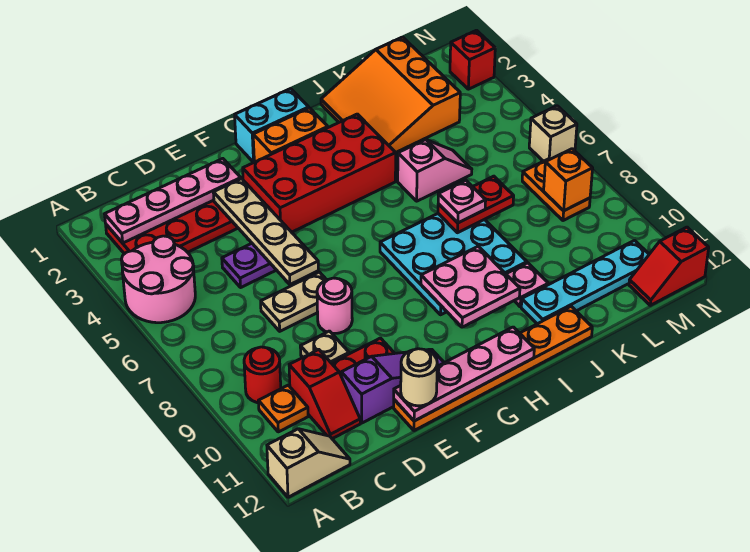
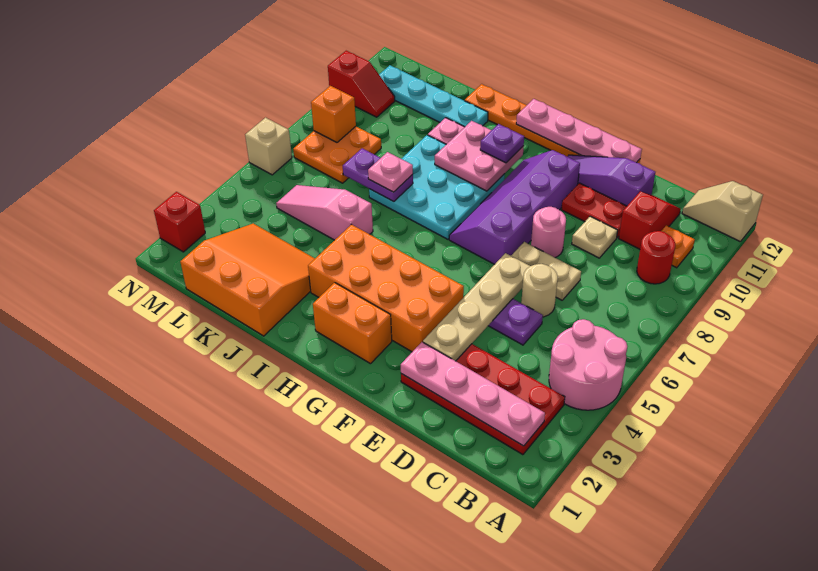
tan round brick E12 level 3 -> tan round brick D6 level 1
red brick F3:I4 level 1 -> orange brick F3:I4 level 1
none -> purple slope F7:G10 level 1 top F
cyan brick G1:H1 level 1 -> none
none -> purple plate H10 level 3
orange slope J1:L3 level 1 top L -> orange slope J1:L3 level 1 top 1
pink slope J5:K5 level 1 top J -> pink slope J5:L5 level 1 top J
red plate J7:K7 level 2 -> purple plate J7:K7 level 2
orange plate M7:M8 level 1 -> orange plate L7:M8 level 1
red slope M12:N12 level 1 top N -> red slope M10:N10 level 1 top N

